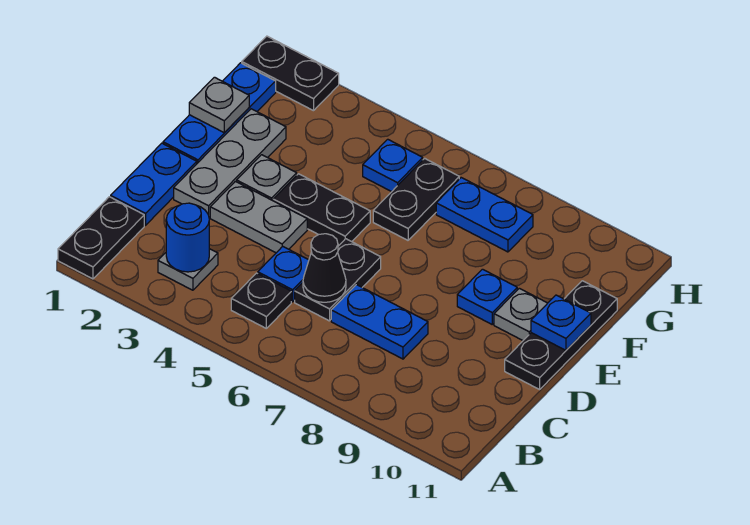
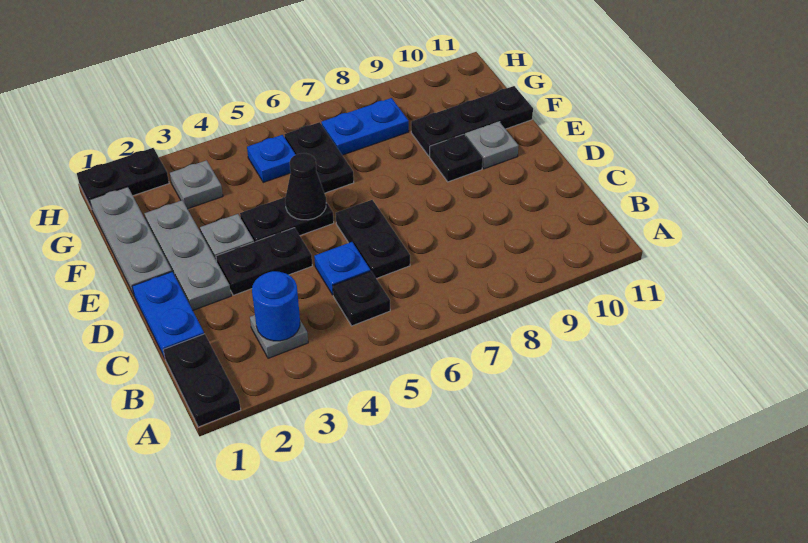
black cone C6 level 2 -> black cone E5 level 2
blue plate C7:C8 level 1 -> none
grey plate D3:D4 level 1 -> black plate D3:D4 level 1
black plate D11:F11 level 1 -> black plate F9:F11 level 1
blue plate E1:G1 level 1 -> grey plate E1:G1 level 1
blue plate E9 level 1 -> black plate E9 level 1
blue plate E11 level 2 -> none
grey plate F1 level 2 -> grey plate G3 level 1

